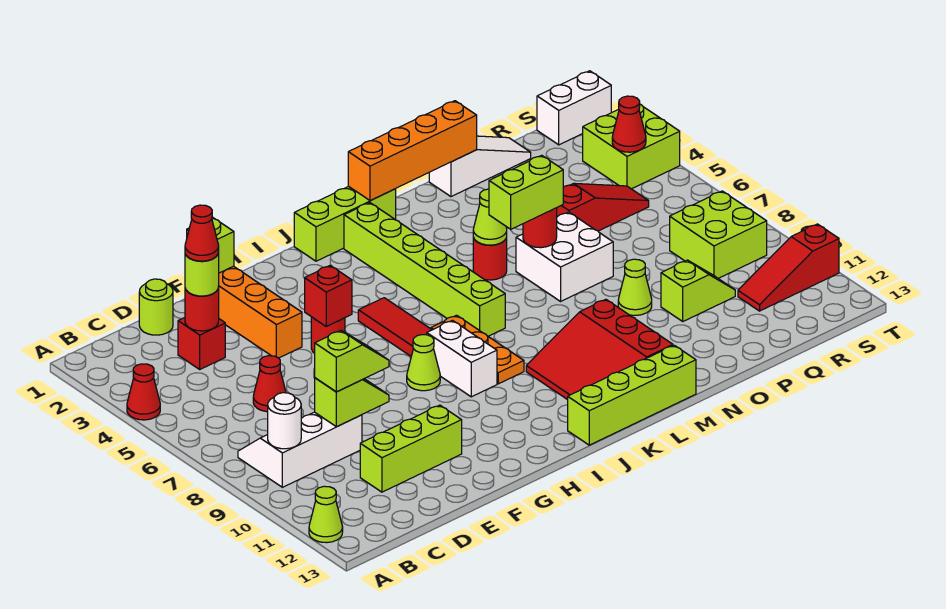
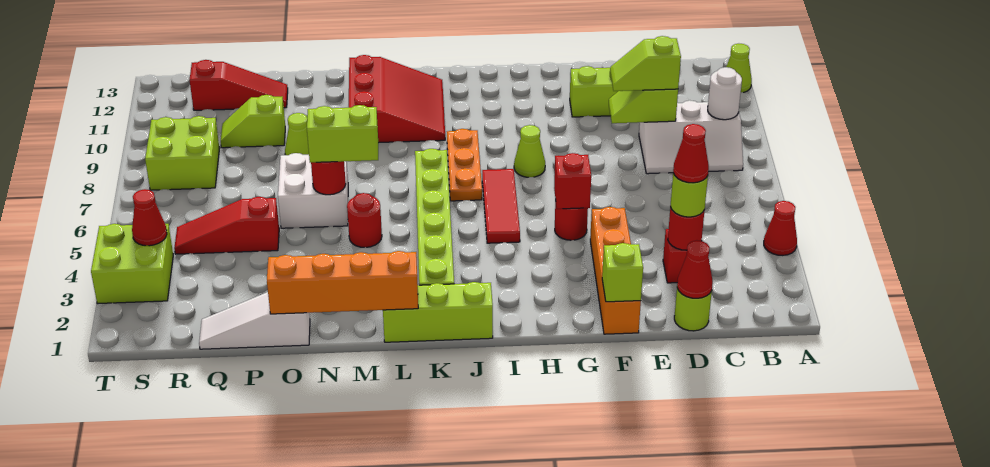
red cone D6 level 1 -> red cone D1 level 2
white brick I8:I9 level 1 -> none
lime brick J13:M13 level 1 -> none
lime cone M5 level 2 -> none
red slope R11:T11 level 1 top T -> red slope P12:R12 level 1 top R
white brick S1:T1 level 1 -> none

